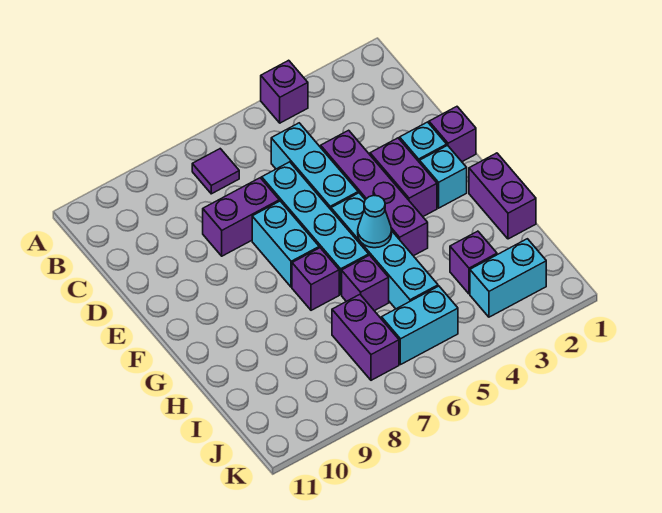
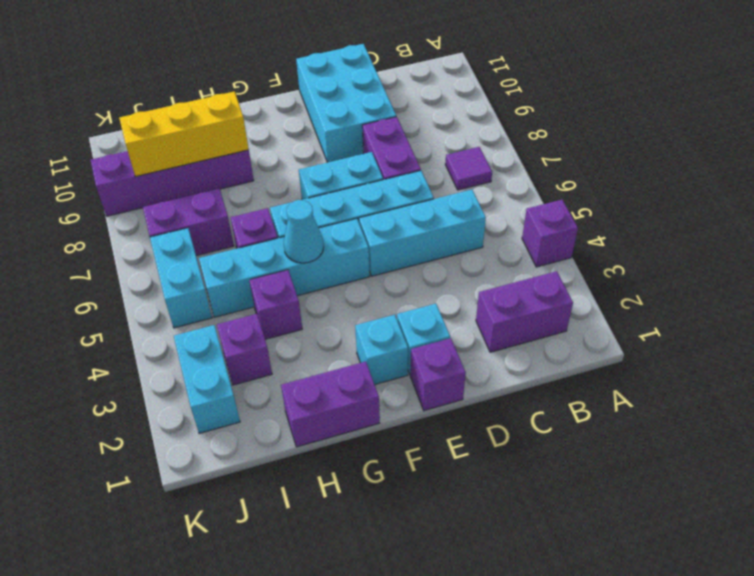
purple brick D4:G4 level 1 -> purple brick H9:K9 level 1
none -> cyan brick D9:E11 level 1
purple brick E3:F3 level 1 -> purple brick B2:C2 level 1
purple brick G7 level 1 -> purple brick H4 level 1
none -> yellow brick H9:J9 level 2

